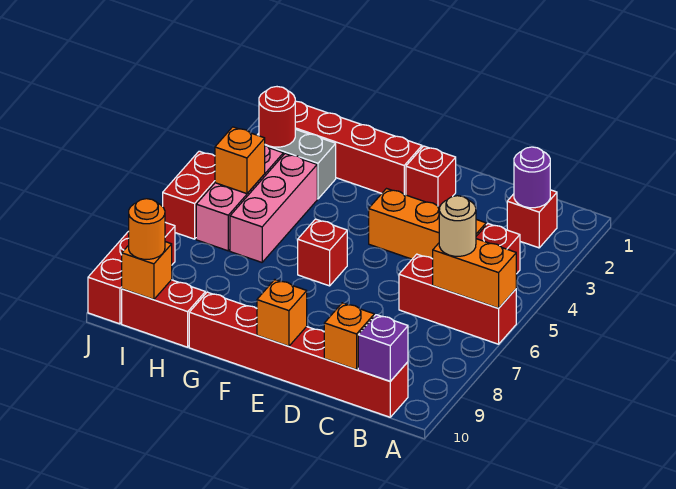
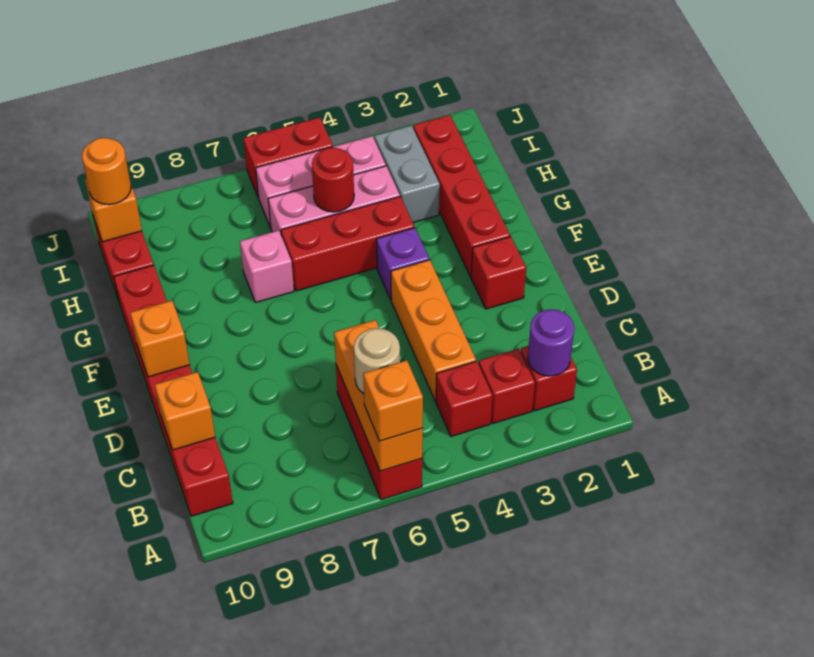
orange brick A6:B6 level 2 -> orange brick A6:C6 level 2
purple brick B10 level 2 -> purple brick F4 level 1
red brick F6 level 1 -> red brick B3 level 1
none -> pink brick G7 level 1
red round brick I3 level 2 -> red round brick H5 level 2
orange brick I5 level 2 -> orange brick A6 level 3
red brick J8:J10 level 1 -> red brick G4:G6 level 1

